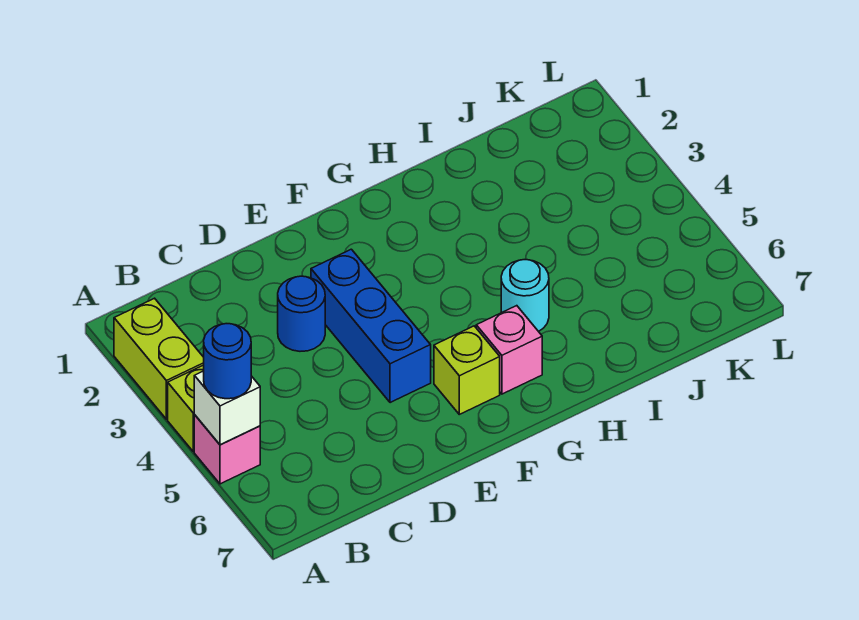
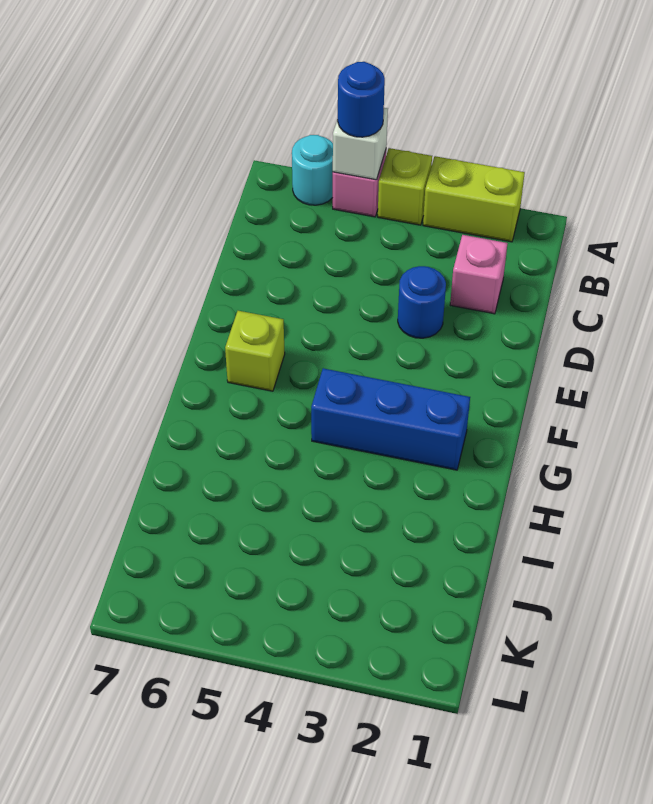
blue brick E3:E5 level 1 -> blue brick G2:G4 level 1
pink brick G6 level 1 -> pink brick C2 level 1
cyan round brick H5 level 1 -> cyan round brick A6 level 1

